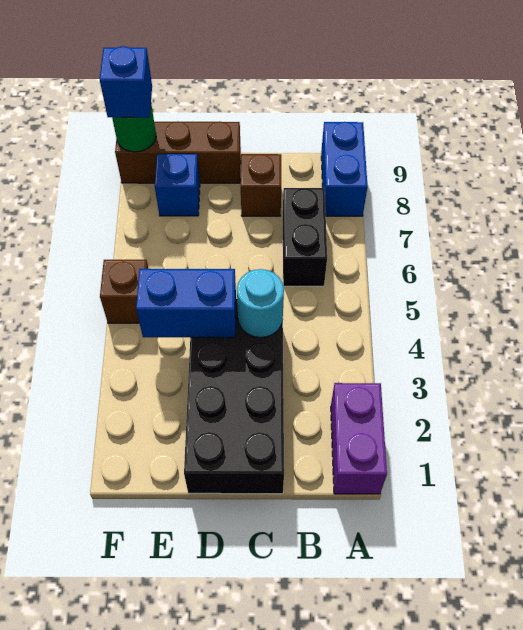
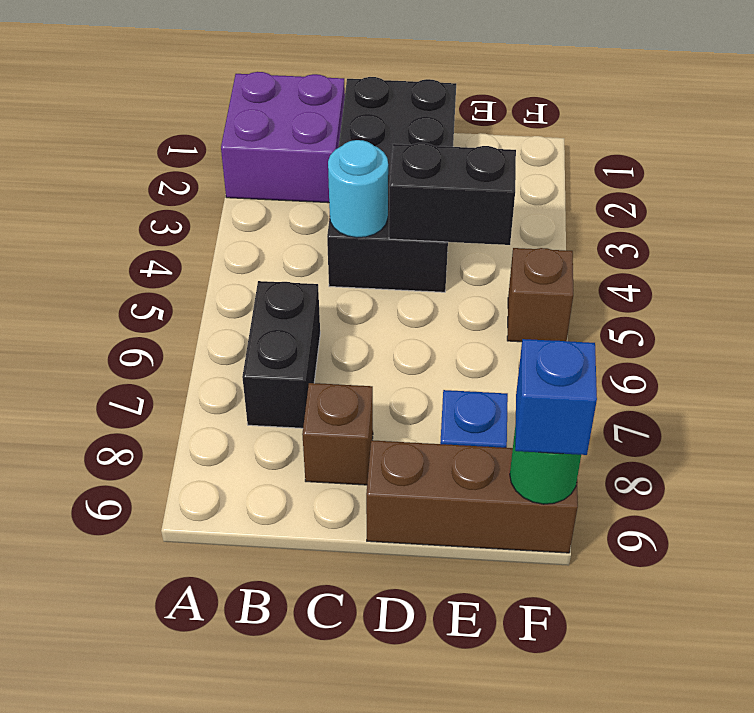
purple brick A1:A2 level 1 -> purple brick A1:B2 level 1
blue brick A8:A9 level 1 -> none
blue brick D4:E4 level 2 -> black brick D4:E4 level 2

